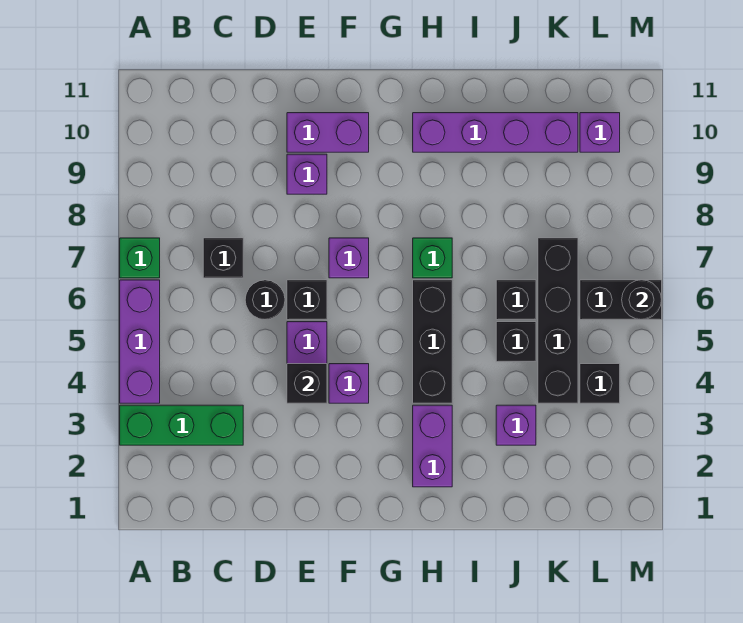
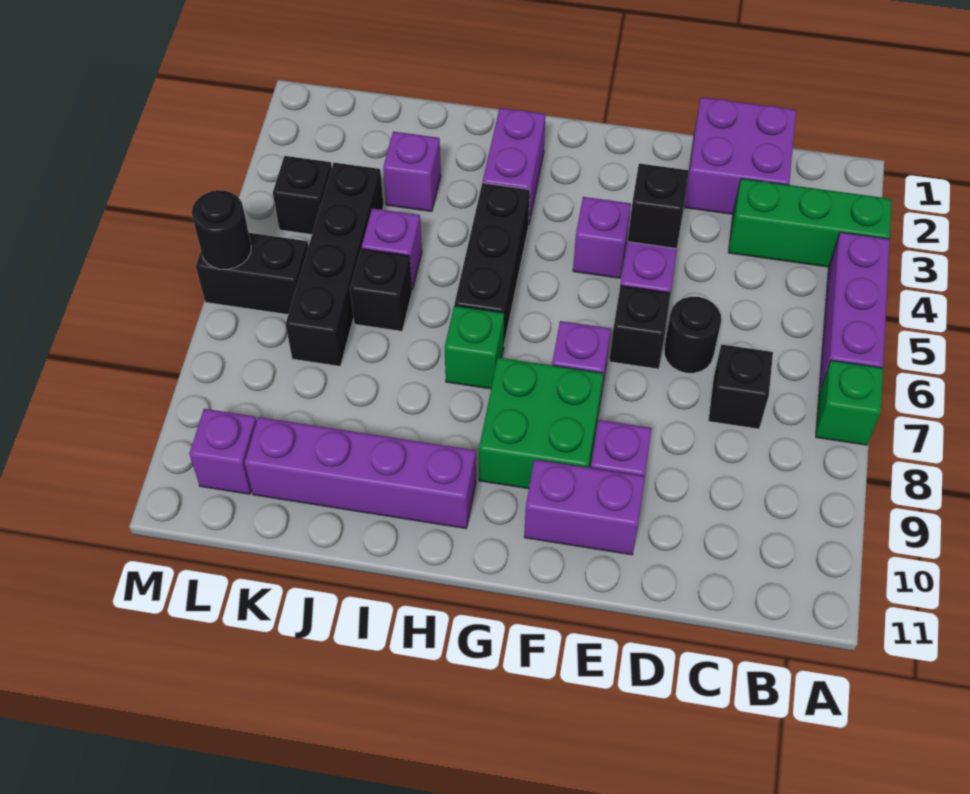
none -> purple brick C1:D2 level 1
none -> green brick F8:G9 level 1
black brick J5 level 1 -> purple brick J5 level 1

